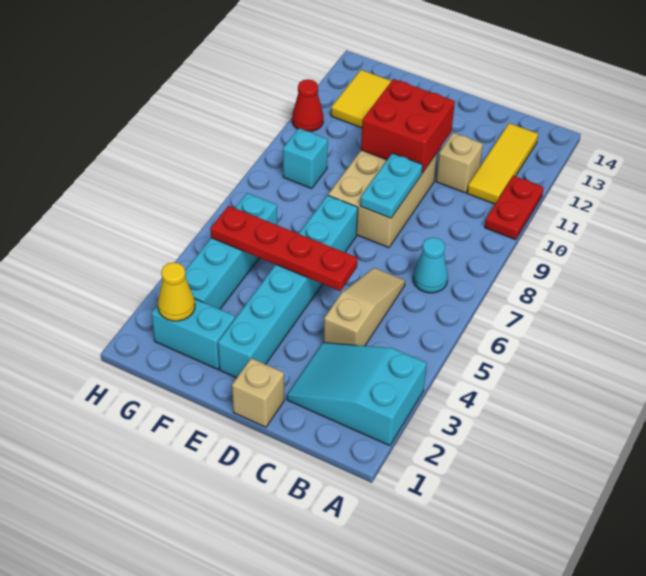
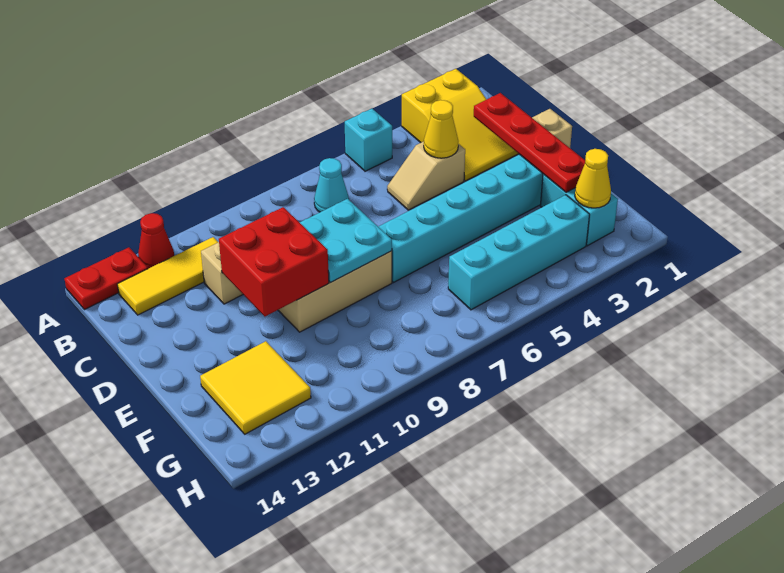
cyan slope A2:C3 level 1 top A -> yellow slope A2:C3 level 1 top A
red plate A10:A11 level 1 -> red plate A13:A14 level 1
tan slope C4:C6 level 1 top 4 -> tan slope C4:C5 level 1 top 4
none -> yellow cone C4 level 2
red plate D5:G5 level 2 -> red plate C2:F2 level 2
cyan plate D8:D9 level 2 -> cyan plate D8:E9 level 2
cyan brick G9 level 1 -> cyan brick A5 level 1
red cone H11 level 1 -> red cone A12 level 1

